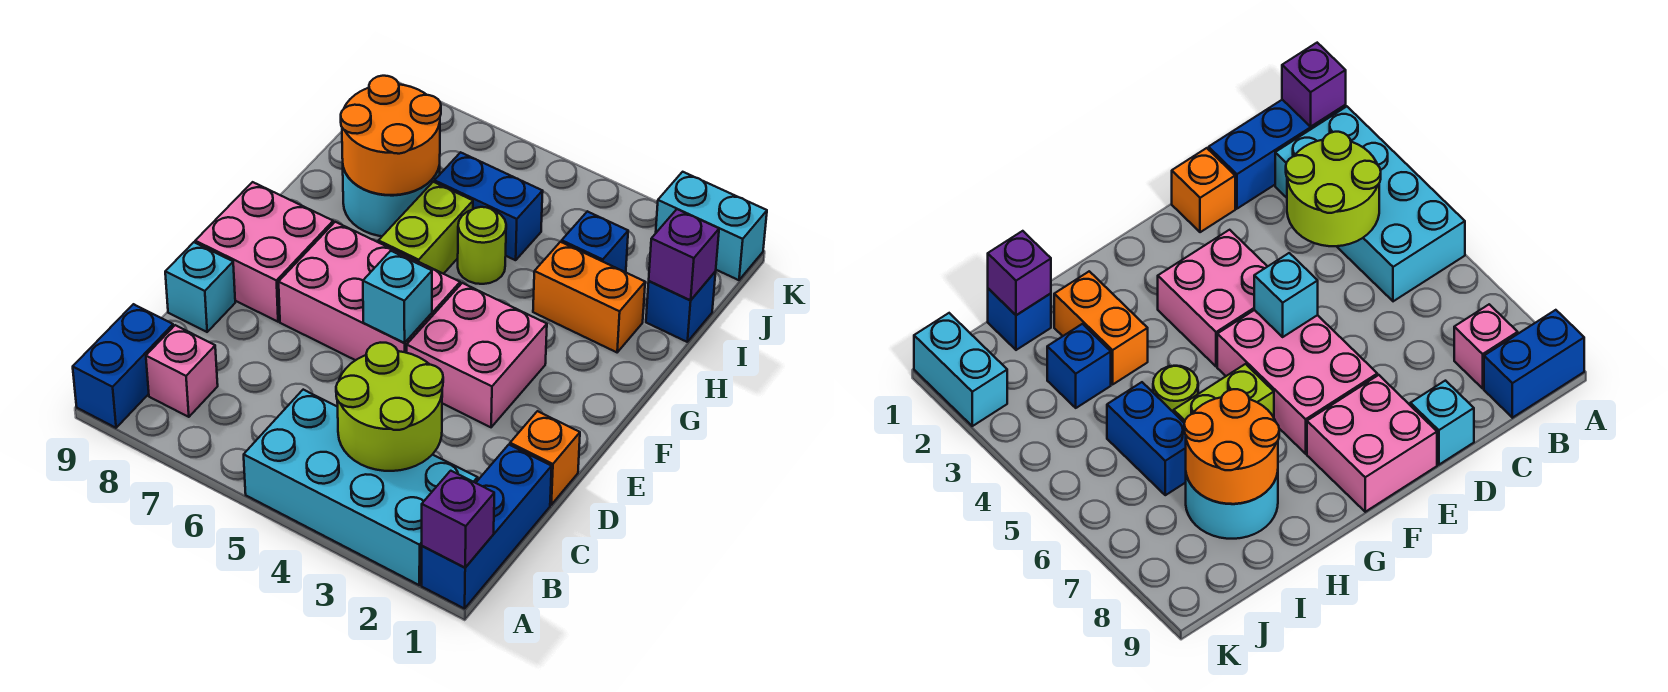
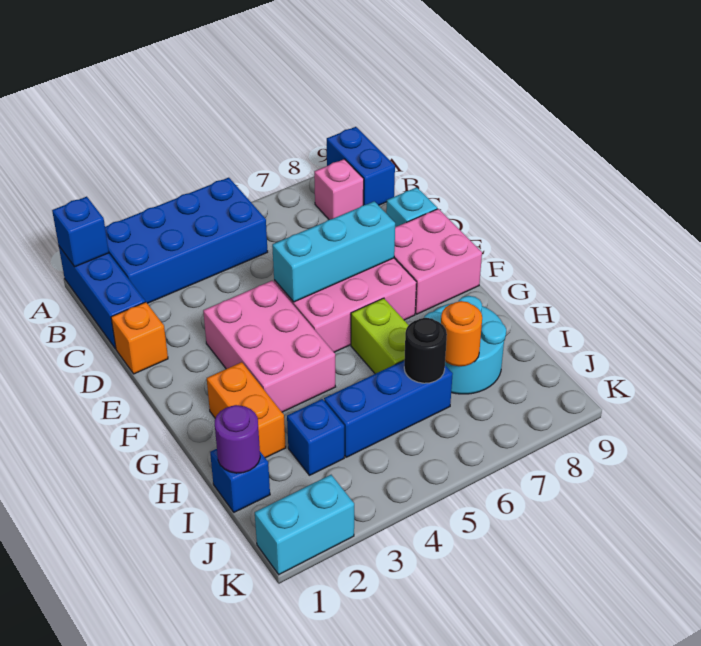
purple brick A1 level 2 -> blue brick A1 level 2
cyan brick A2:B5 level 1 -> blue brick A2:B5 level 1
lime round brick B3:C4 level 2 -> none
pink brick E3:F4 level 1 -> pink brick E3:G4 level 1
cyan brick E5 level 2 -> cyan brick E5:E7 level 2
orange brick H2:H3 level 1 -> orange brick G2:H2 level 1
lime round brick H5 level 1 -> none
orange round brick H7:I8 level 2 -> orange round brick I7 level 2
purple brick I1 level 2 -> purple round brick I1 level 2
blue brick I5:I6 level 1 -> blue brick I4:I6 level 1
none -> black round brick I6 level 2

